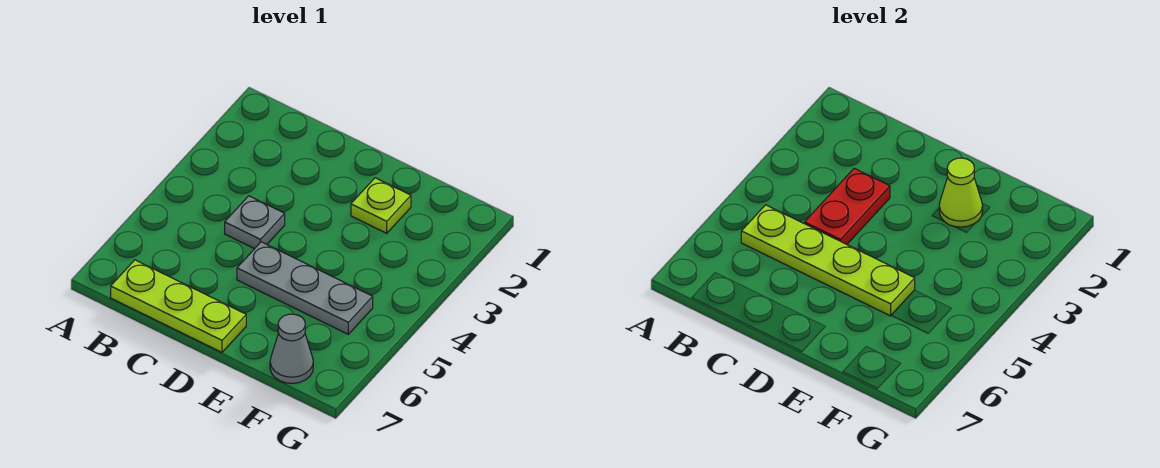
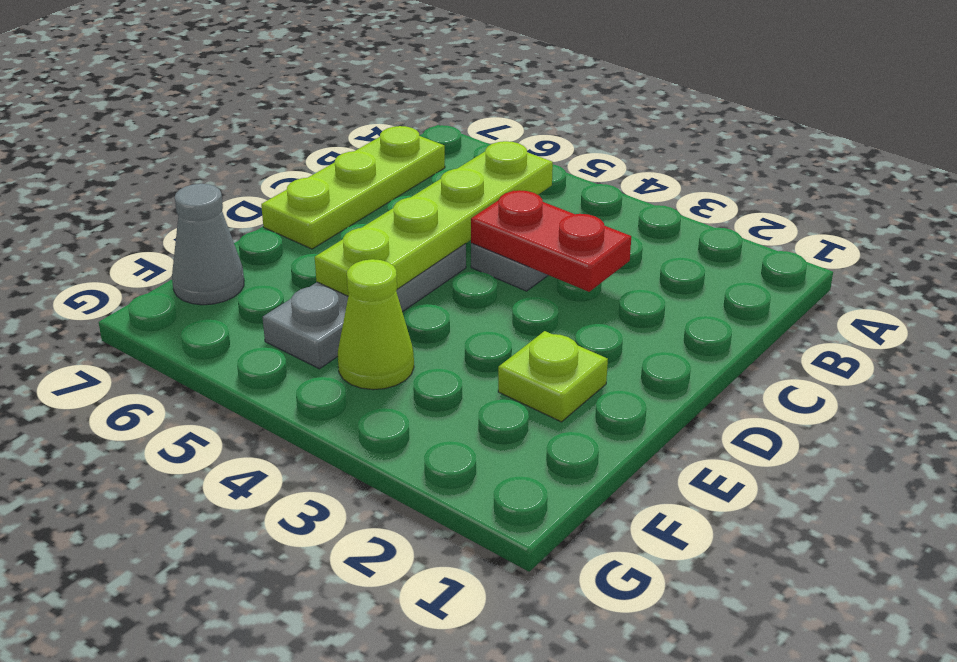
lime cone E2 level 2 -> lime cone F4 level 1

